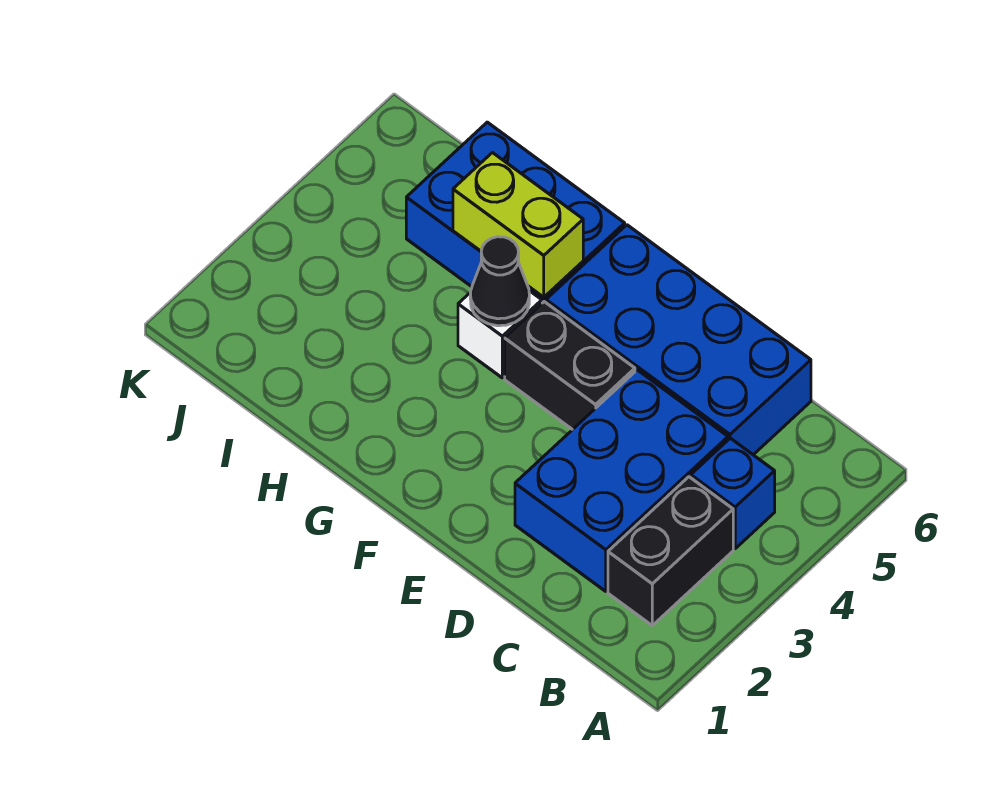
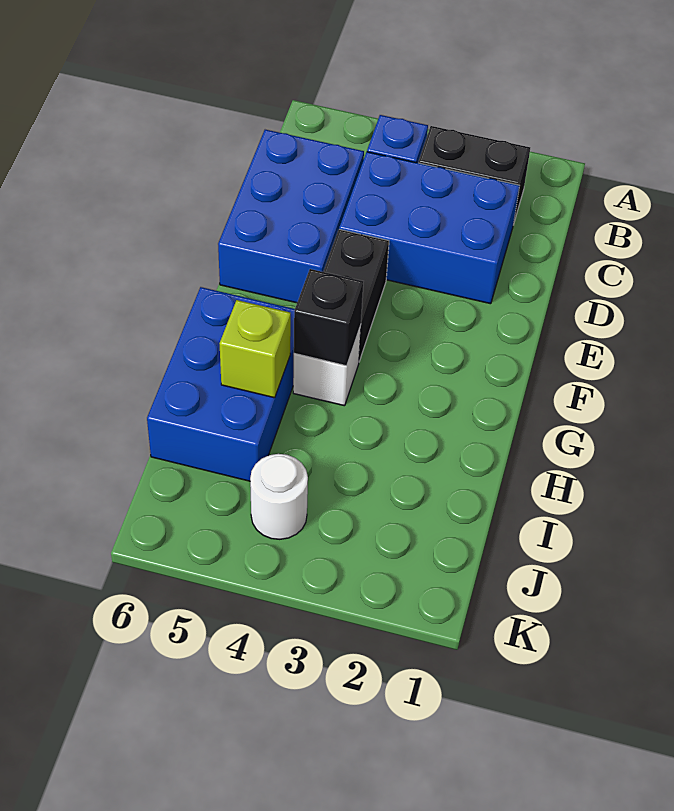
blue brick C5:F6 level 1 -> blue brick C5:E6 level 1
black cone G4 level 2 -> black brick G4 level 2
lime brick G5:H5 level 2 -> lime brick H5 level 2
none -> white round brick J4 level 1

